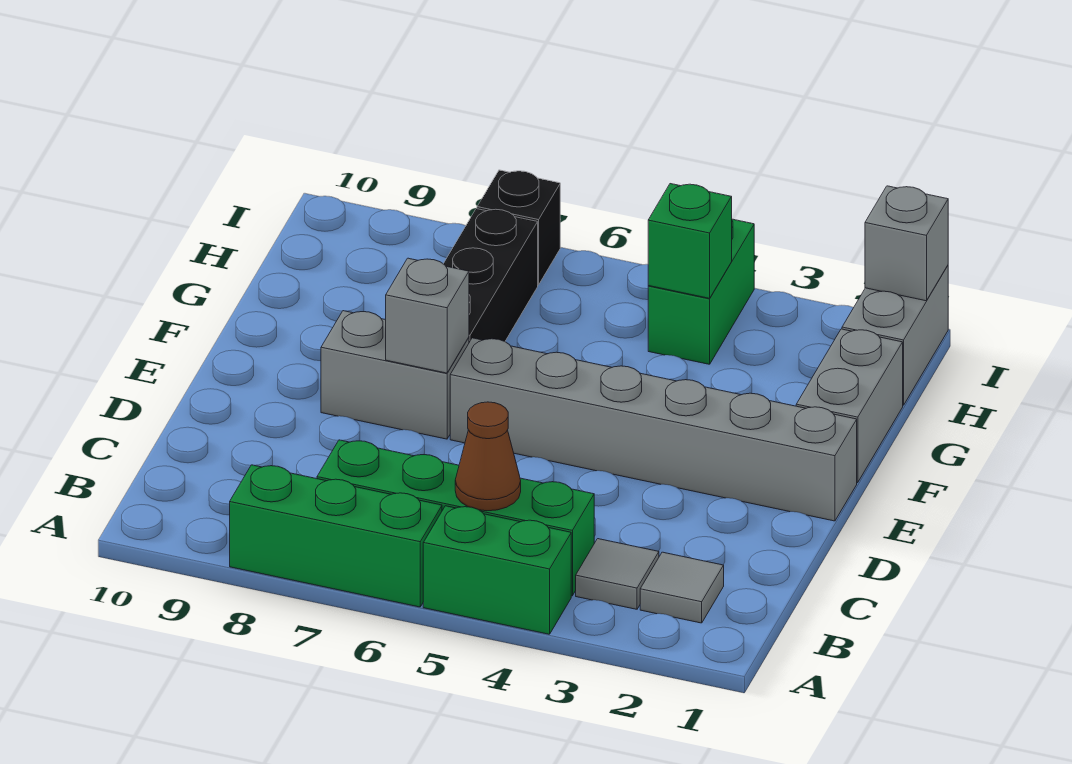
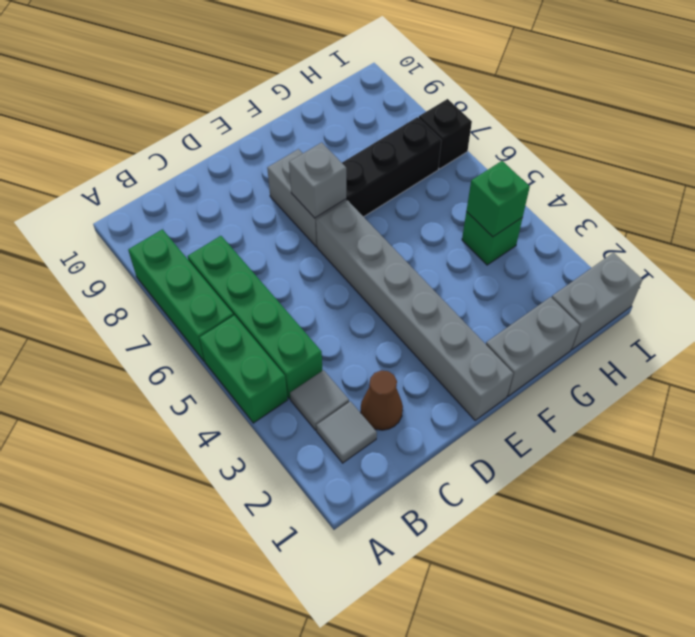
brown cone B5 level 2 -> brown cone C2 level 1
green brick H4:I4 level 1 -> green brick H4 level 1
grey brick I1 level 2 -> none

